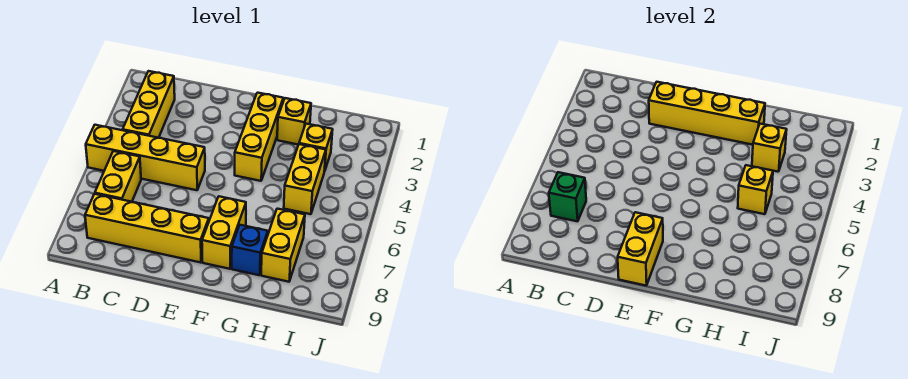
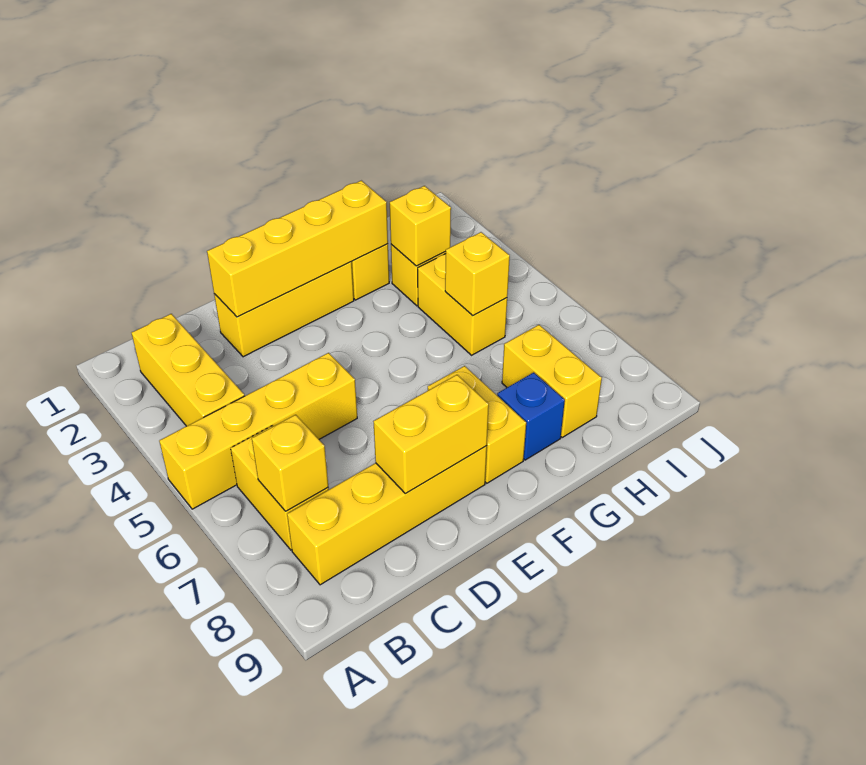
green brick B7 level 2 -> yellow brick B7 level 2
yellow brick E8:E9 level 2 -> yellow brick D8:E8 level 2
yellow brick F2:F4 level 1 -> yellow brick D2:F2 level 1

